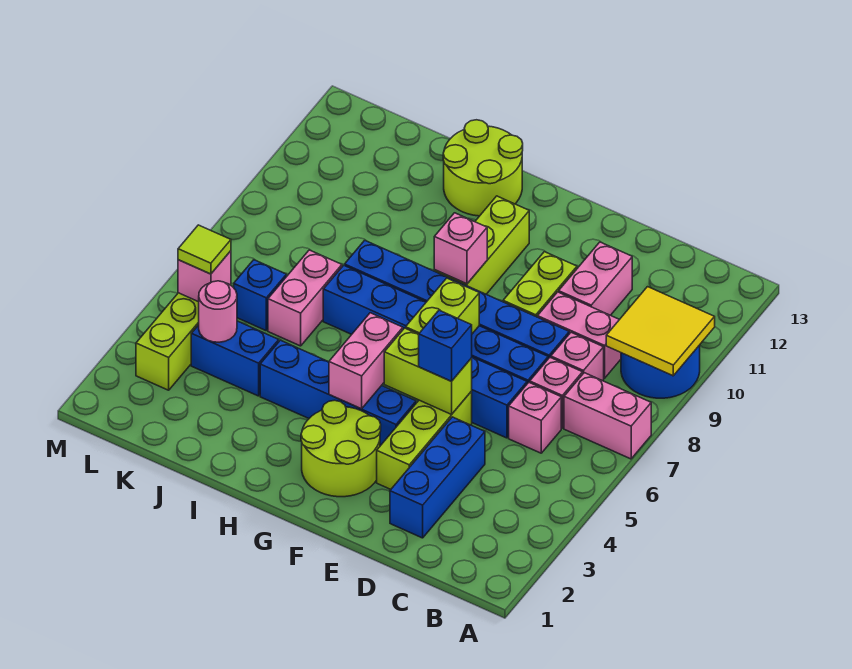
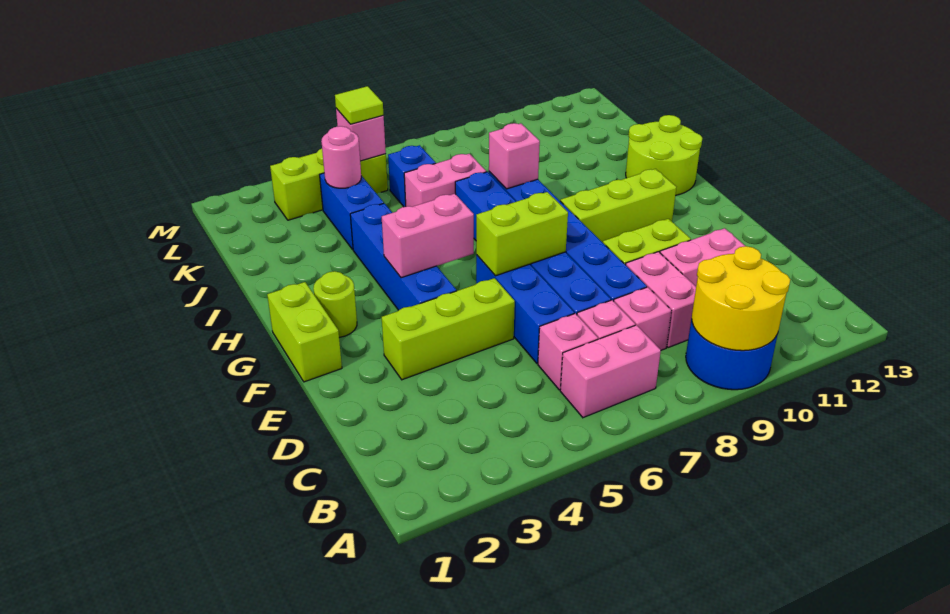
pink brick A7:B7 level 1 -> pink brick B6:B7 level 1
yellow tile A9:B10 level 2 -> yellow round brick A9:B10 level 2
blue brick D2:D4 level 1 -> none
lime brick E5:F5 level 2 -> lime brick F1:G1 level 1
blue brick E5 level 3 -> none
lime round brick F2:G3 level 1 -> lime round brick G2 level 1
pink brick G9 level 2 -> pink brick I8 level 2

